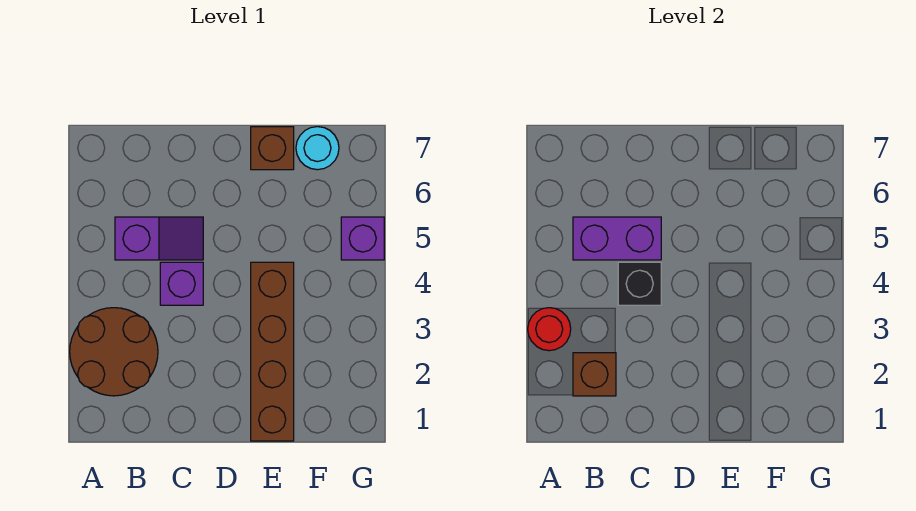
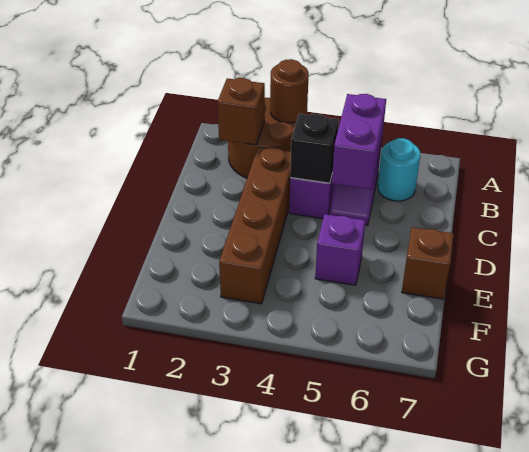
red round brick A3 level 2 -> brown round brick A3 level 2
brown brick E1:E4 level 1 -> brown brick C3:F3 level 1
cyan round brick F7 level 1 -> cyan round brick B6 level 1
purple brick G5 level 1 -> purple brick E5 level 1

